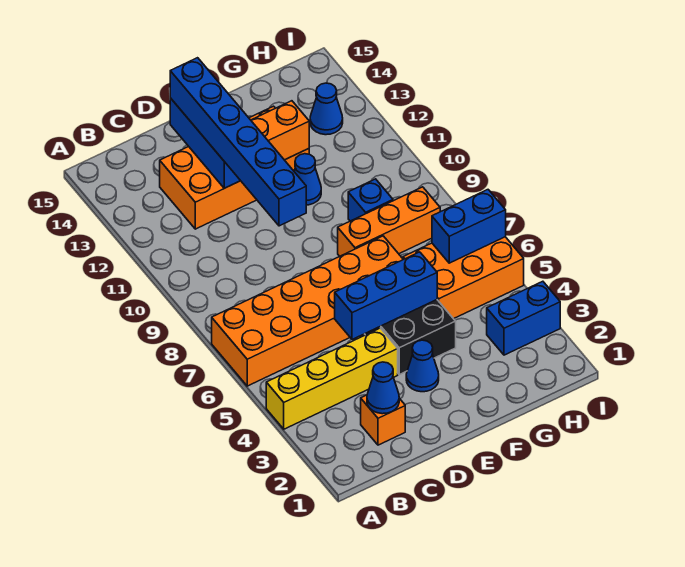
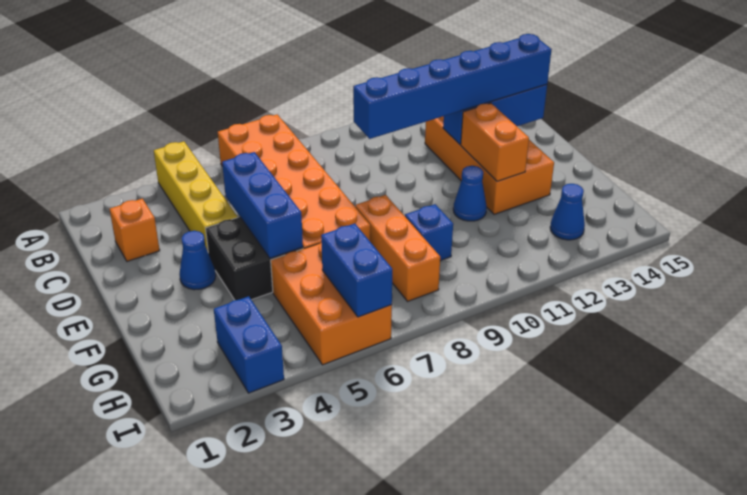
blue cone C2 level 2 -> none

